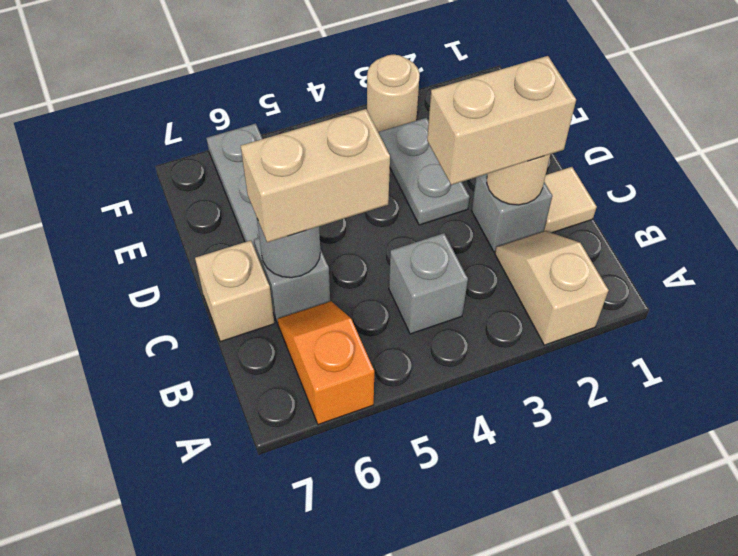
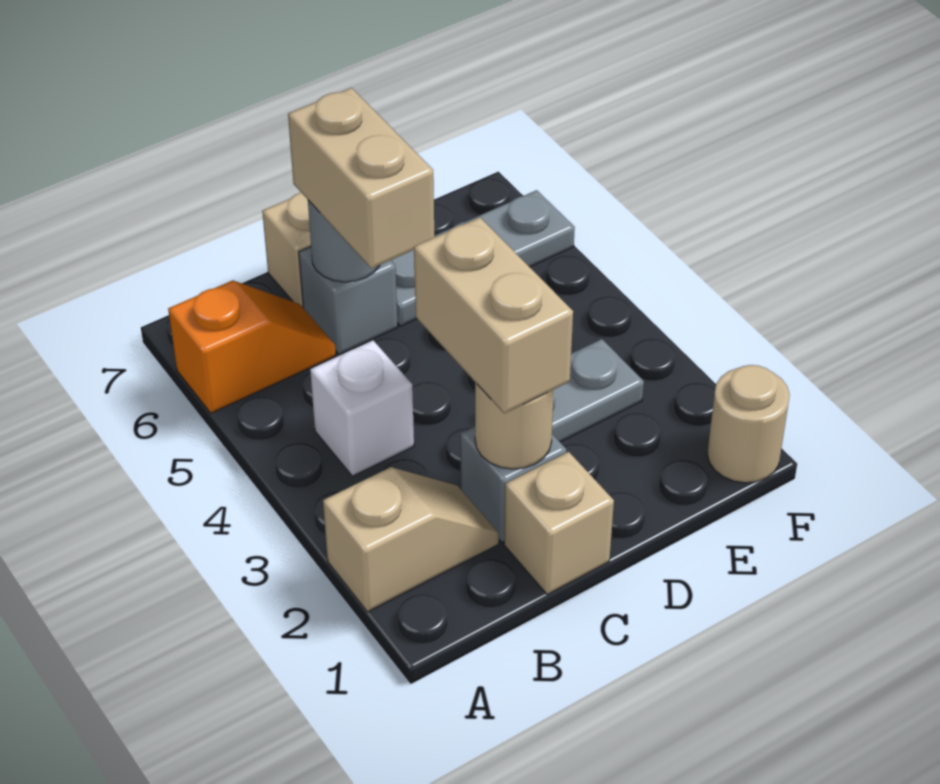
grey brick B4 level 1 -> white brick B4 level 1
tan tile C1 level 1 -> tan brick C1 level 1
tan round brick F3 level 1 -> tan round brick F1 level 1

